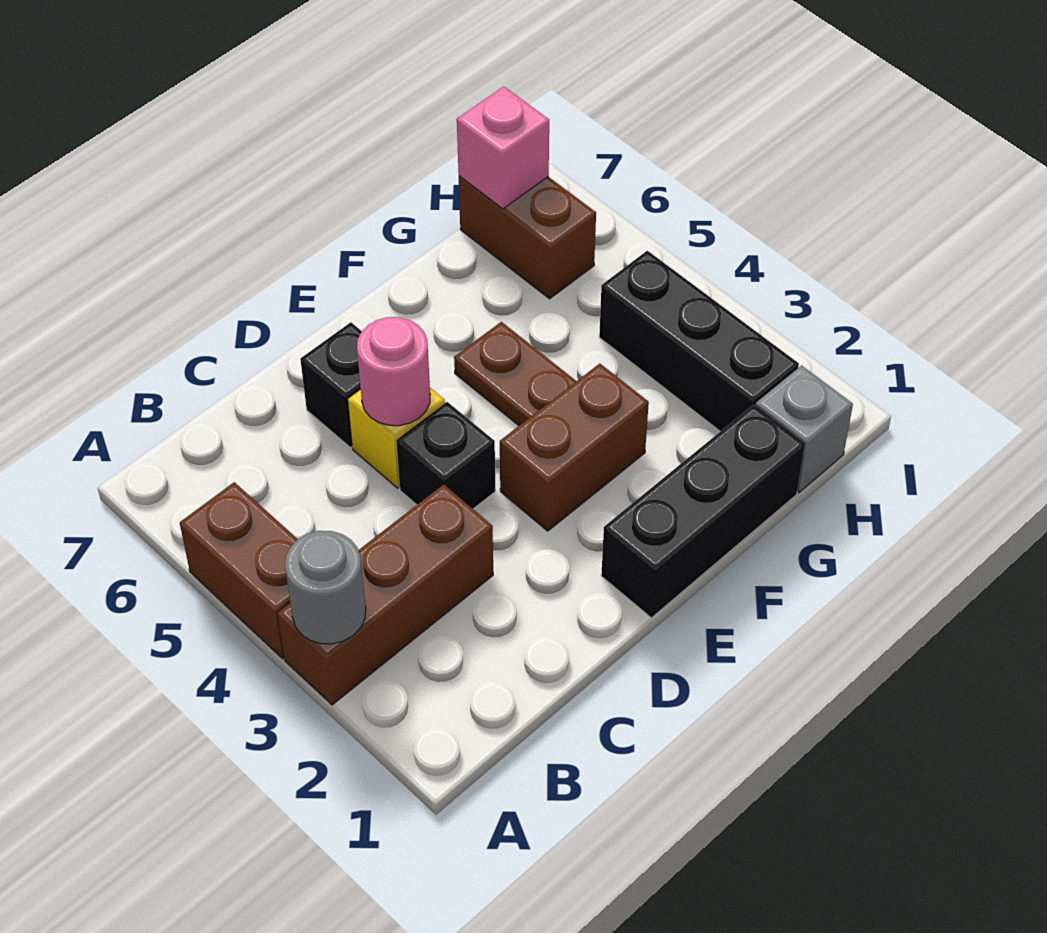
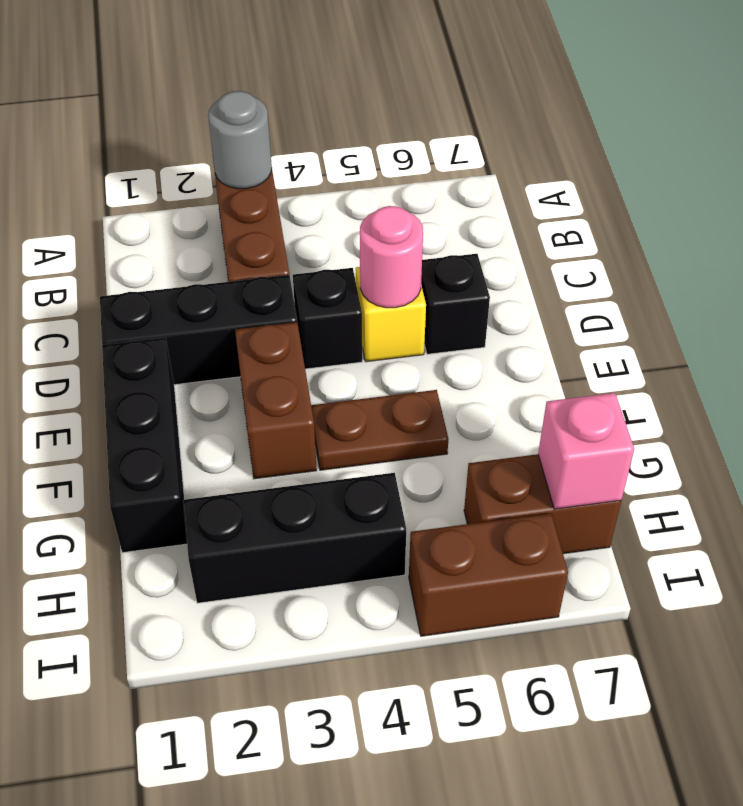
brown brick A4:A5 level 1 -> brown brick I5:I6 level 1
none -> black brick D1:D3 level 1
grey brick H1 level 1 -> none

